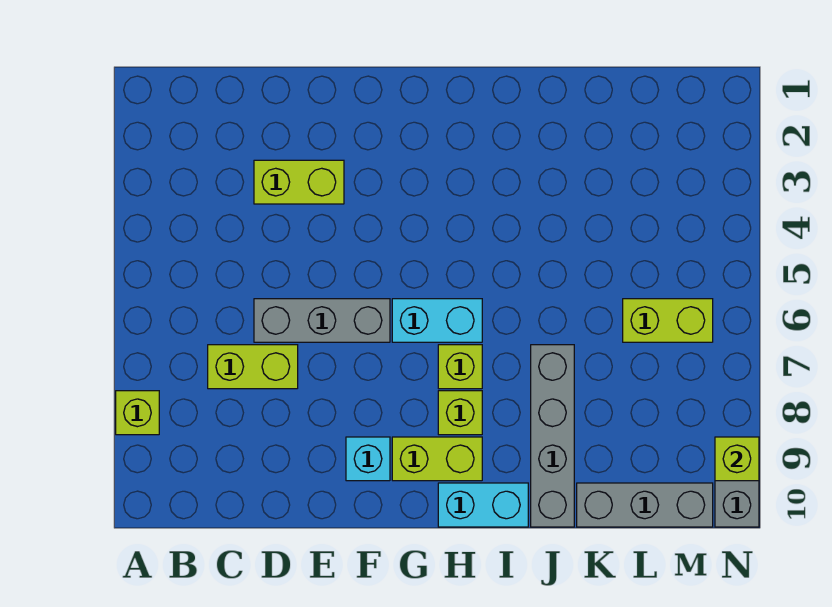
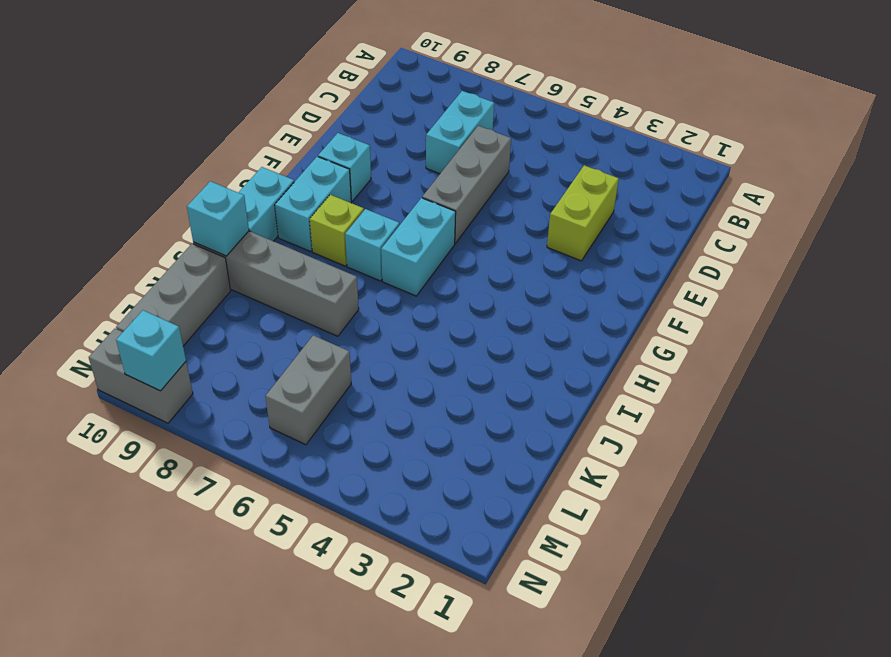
lime brick A8 level 1 -> none
lime brick C7:D7 level 1 -> cyan brick C7:D7 level 1
lime brick G9:H9 level 1 -> cyan brick G9:H9 level 1
lime brick H7 level 1 -> cyan brick H7 level 1
none -> cyan brick J10 level 2
lime brick L6:M6 level 1 -> grey brick L6:M6 level 1
lime brick N9 level 2 -> cyan brick N9 level 2

